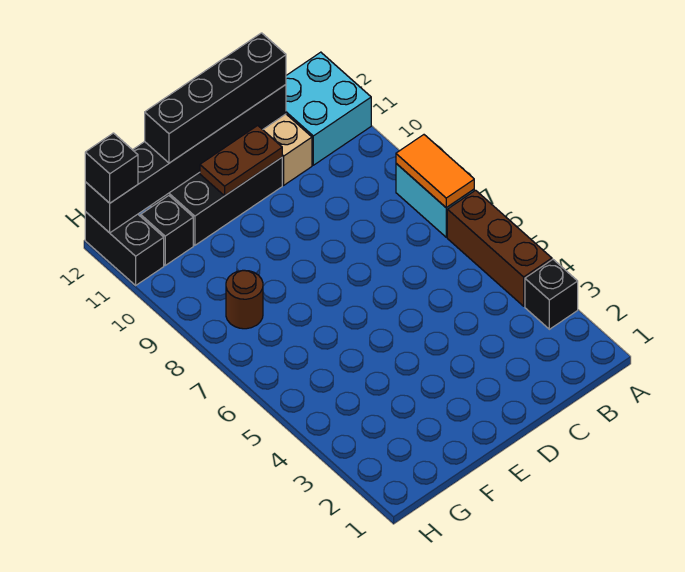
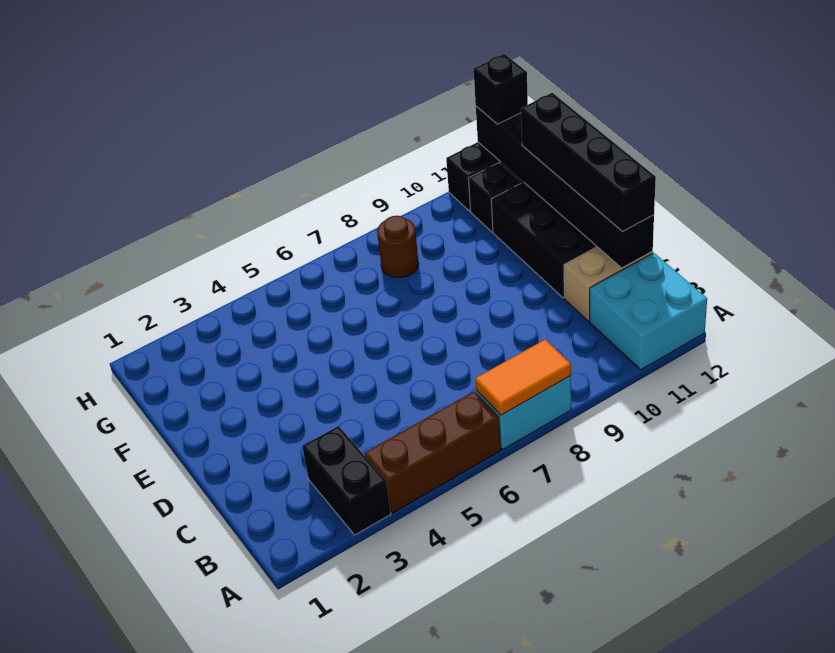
black brick A3 level 1 -> black brick A3:B3 level 1
brown plate D11:E11 level 2 -> none

